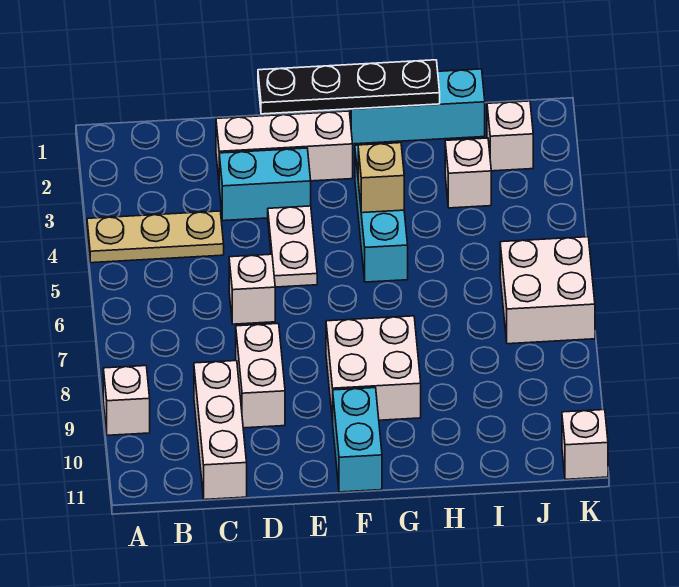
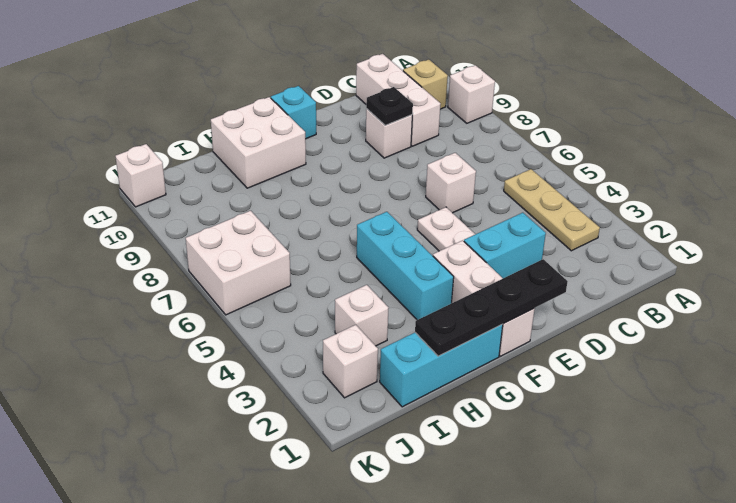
tan plate A4:C4 level 1 -> tan plate B3:B5 level 1
white brick D2:F2 level 1 -> white brick F1:F3 level 1
white brick D8:D9 level 1 -> white brick D9 level 1
none -> black plate D9 level 2
white brick F8:G9 level 1 -> white brick G10:H11 level 1
cyan brick F10:F11 level 1 -> cyan brick F11 level 1
tan brick G4 level 2 -> tan brick B10 level 1

